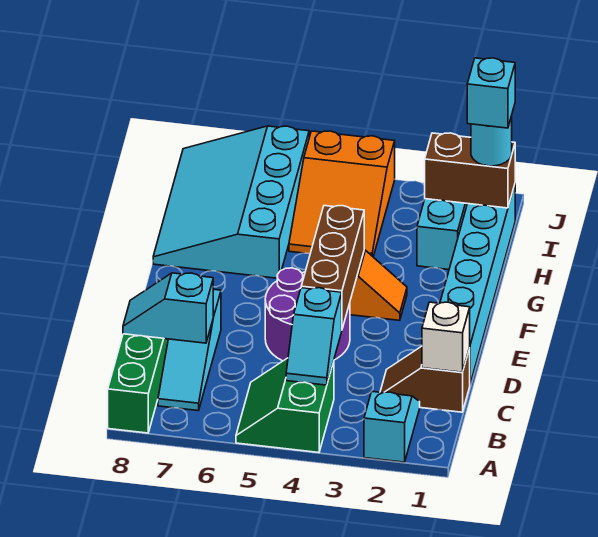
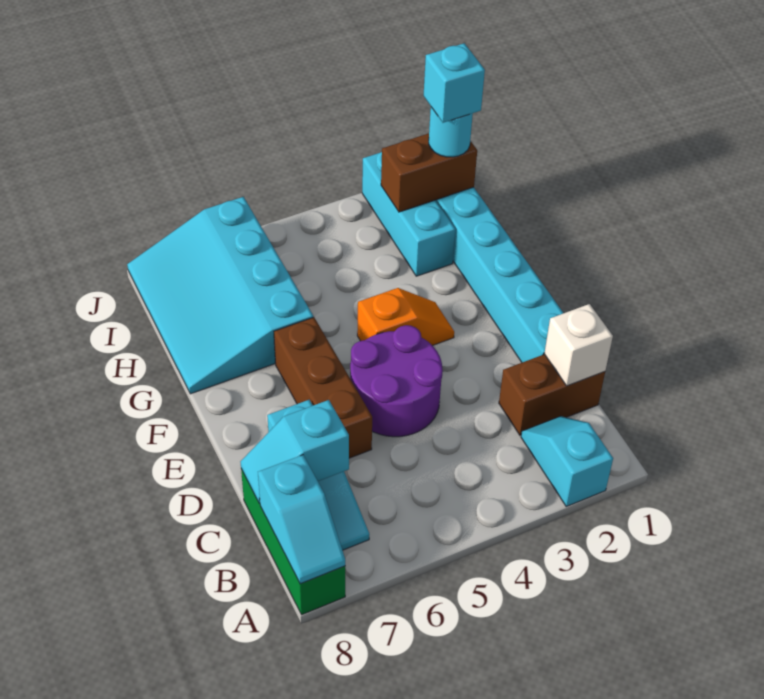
green slope A4:B5 level 1 top 4 -> none
cyan slope B4:C4 level 2 top C -> cyan slope A8:B8 level 2 top B
brown slope C1:C2 level 1 top 1 -> brown brick C1:C2 level 1
brown brick D4:F4 level 2 -> brown brick D6:F6 level 1
orange slope H4:J5 level 1 top J -> none

